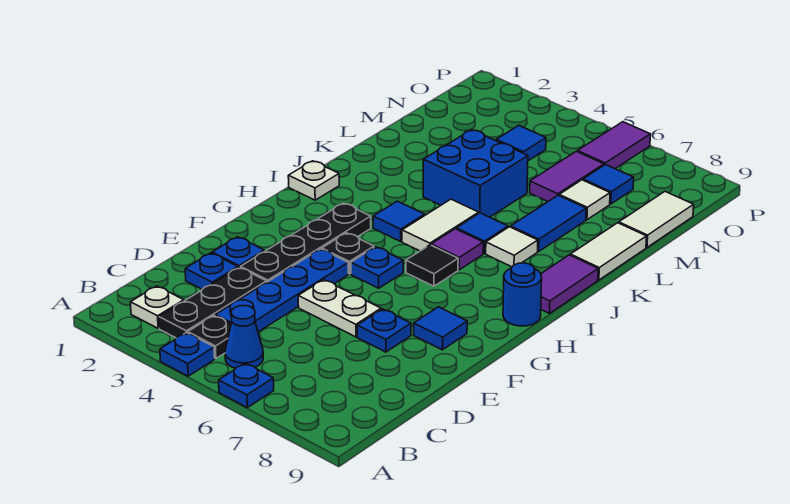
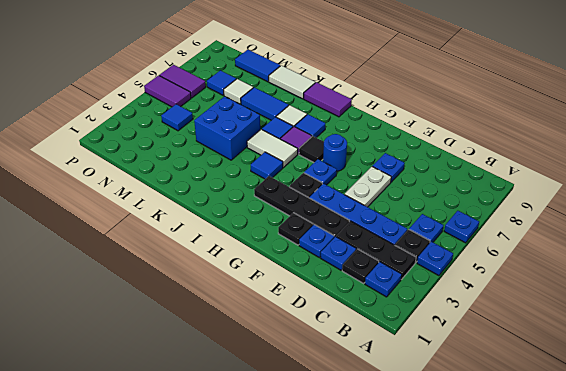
white plate B2 level 1 -> blue plate B2 level 1
blue cone B5 level 1 -> blue plate B5 level 1
none -> black plate C2 level 1
none -> black plate F2 level 1
blue tile F8 level 1 -> blue tile I7 level 1
blue round brick H9 level 1 -> blue round brick G6 level 1
white plate I1 level 1 -> none
purple tile M6:N6 level 1 -> purple tile O5:P5 level 1
white tile M9:N9 level 1 -> blue tile M9:N9 level 1

